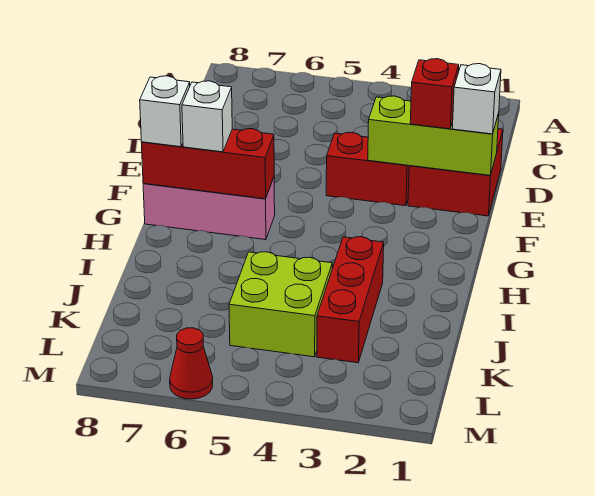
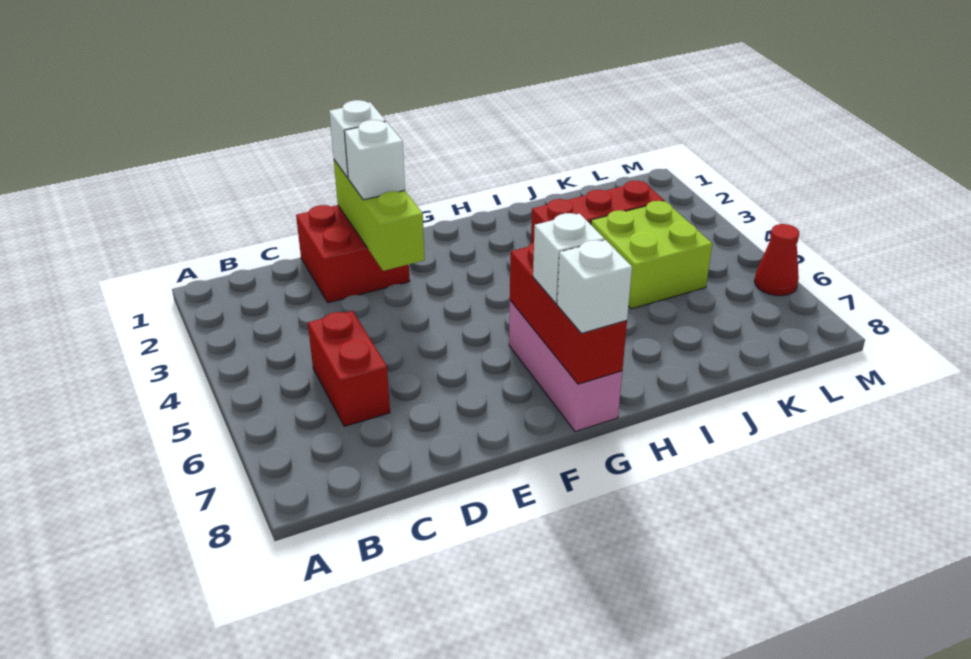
red brick E2 level 3 -> white brick E2 level 3
red brick E3:E4 level 1 -> red brick C5:C6 level 1

